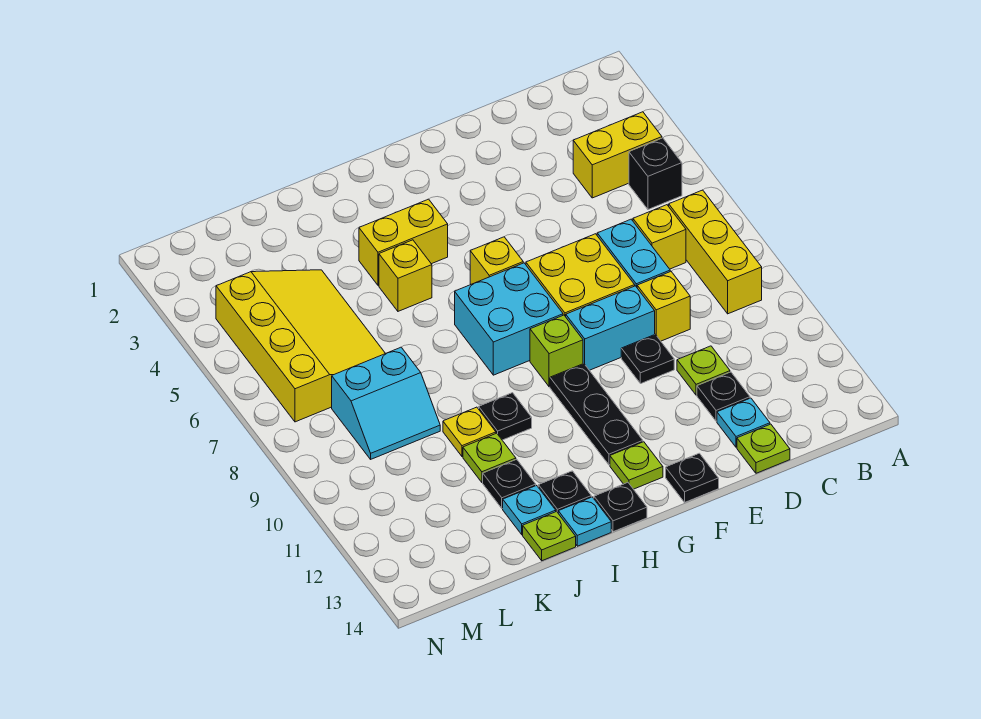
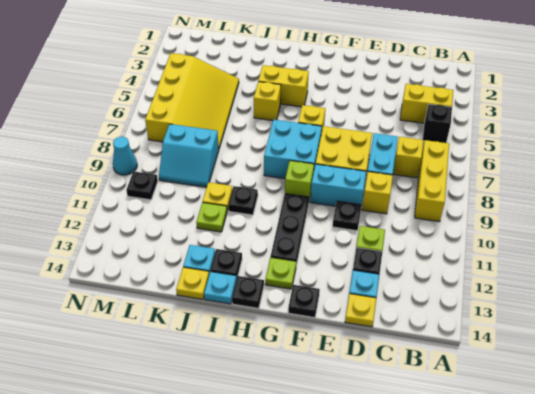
lime plate D14 level 1 -> yellow plate D14 level 1
black plate J12 level 1 -> black plate M10 level 1
lime plate J14 level 1 -> yellow plate J14 level 1
none -> cyan cone N9 level 1

